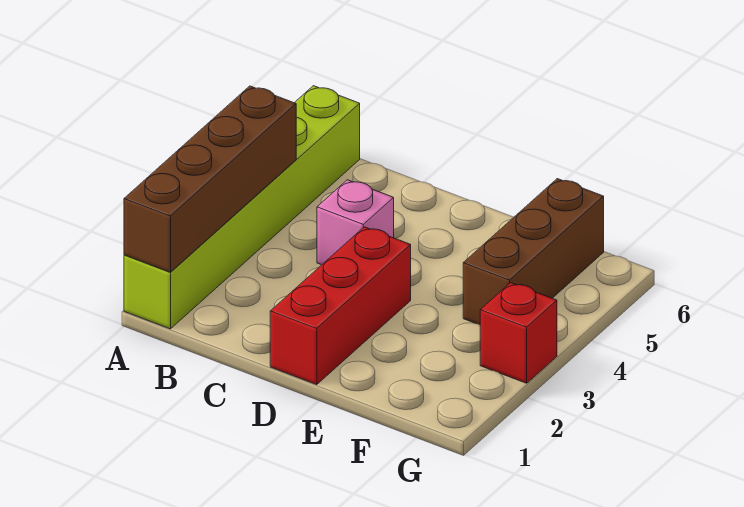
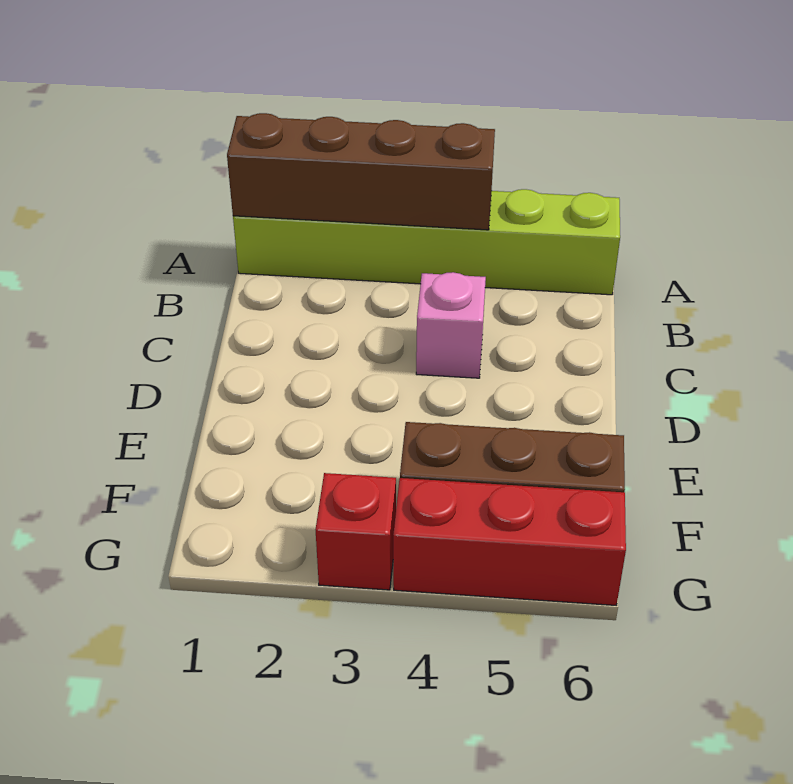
red brick D1:D3 level 1 -> red brick G4:G6 level 1

